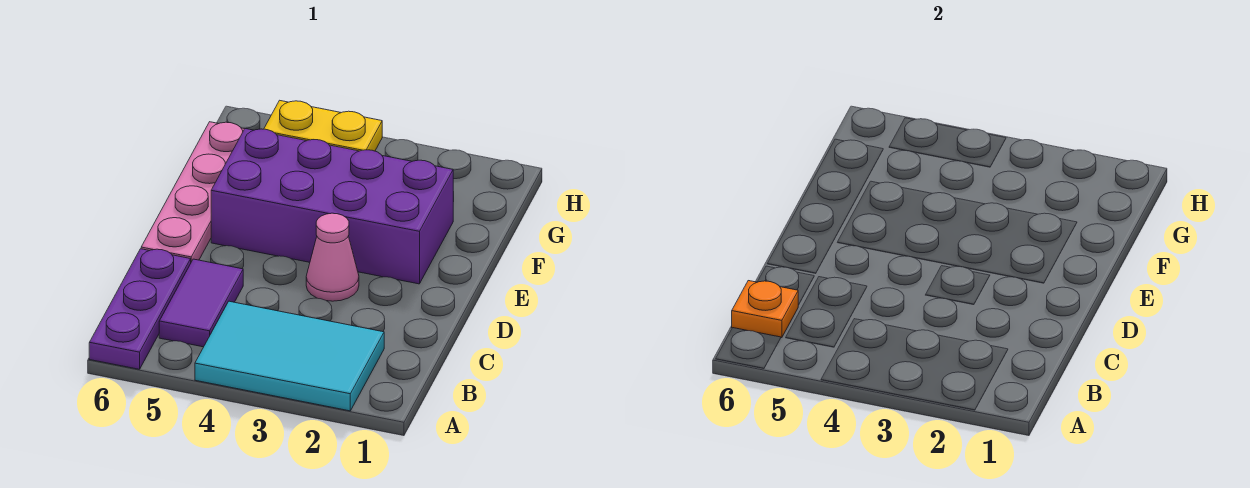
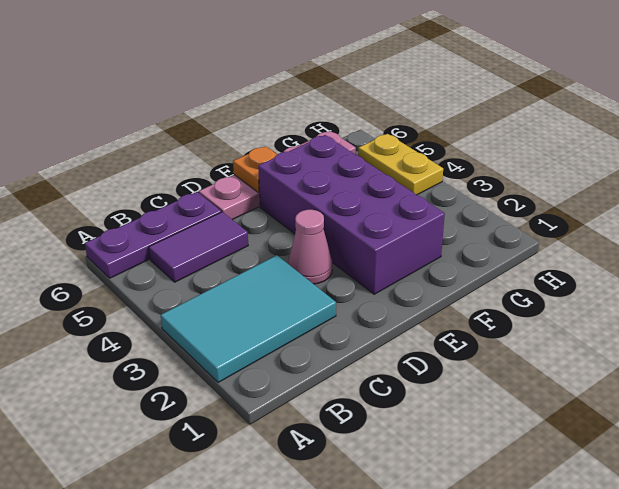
cyan tile A2:B4 level 1 -> cyan tile A2:C3 level 1
orange plate B6 level 2 -> orange plate E6 level 2

